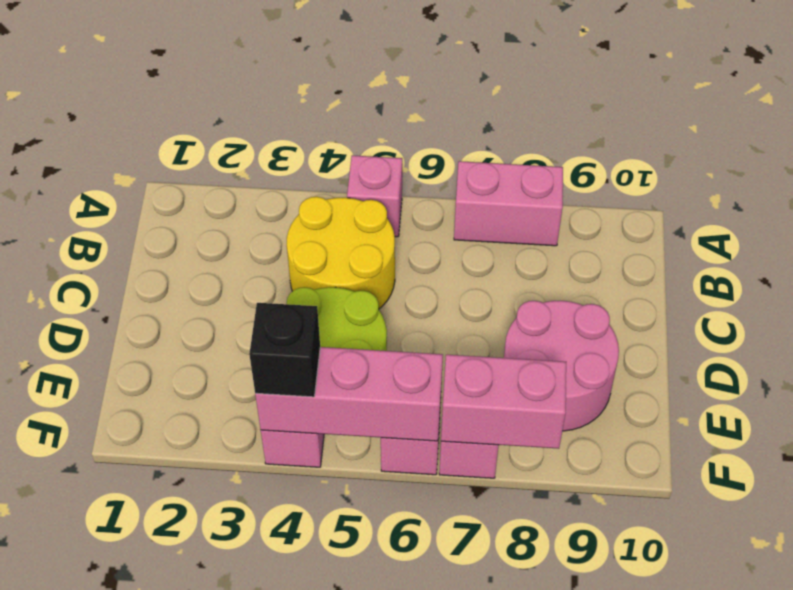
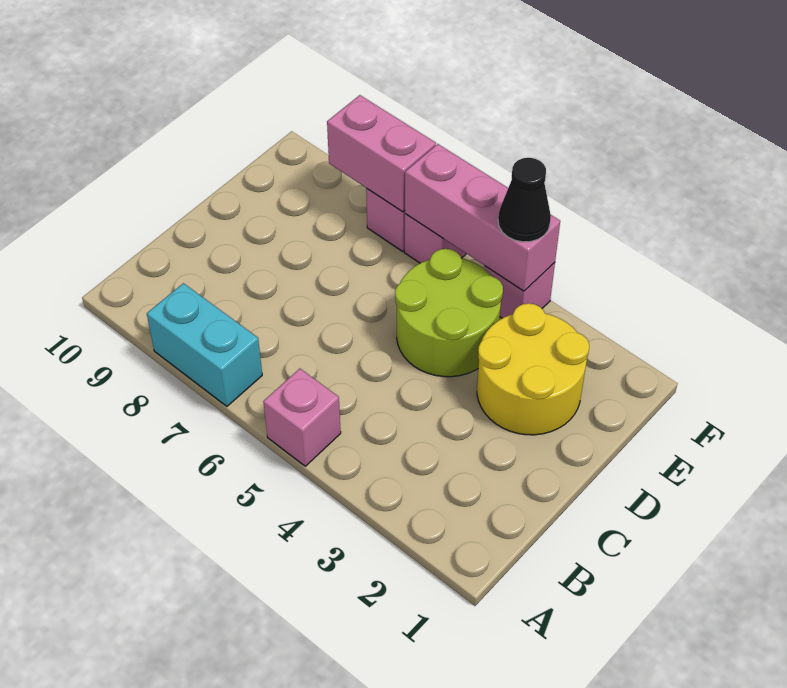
pink brick A7:A8 level 1 -> cyan brick A7:A8 level 1
yellow round brick B4:C5 level 1 -> yellow round brick D2:E3 level 1
pink round brick D8:E9 level 1 -> none
black brick F4 level 3 -> black cone F4 level 3

